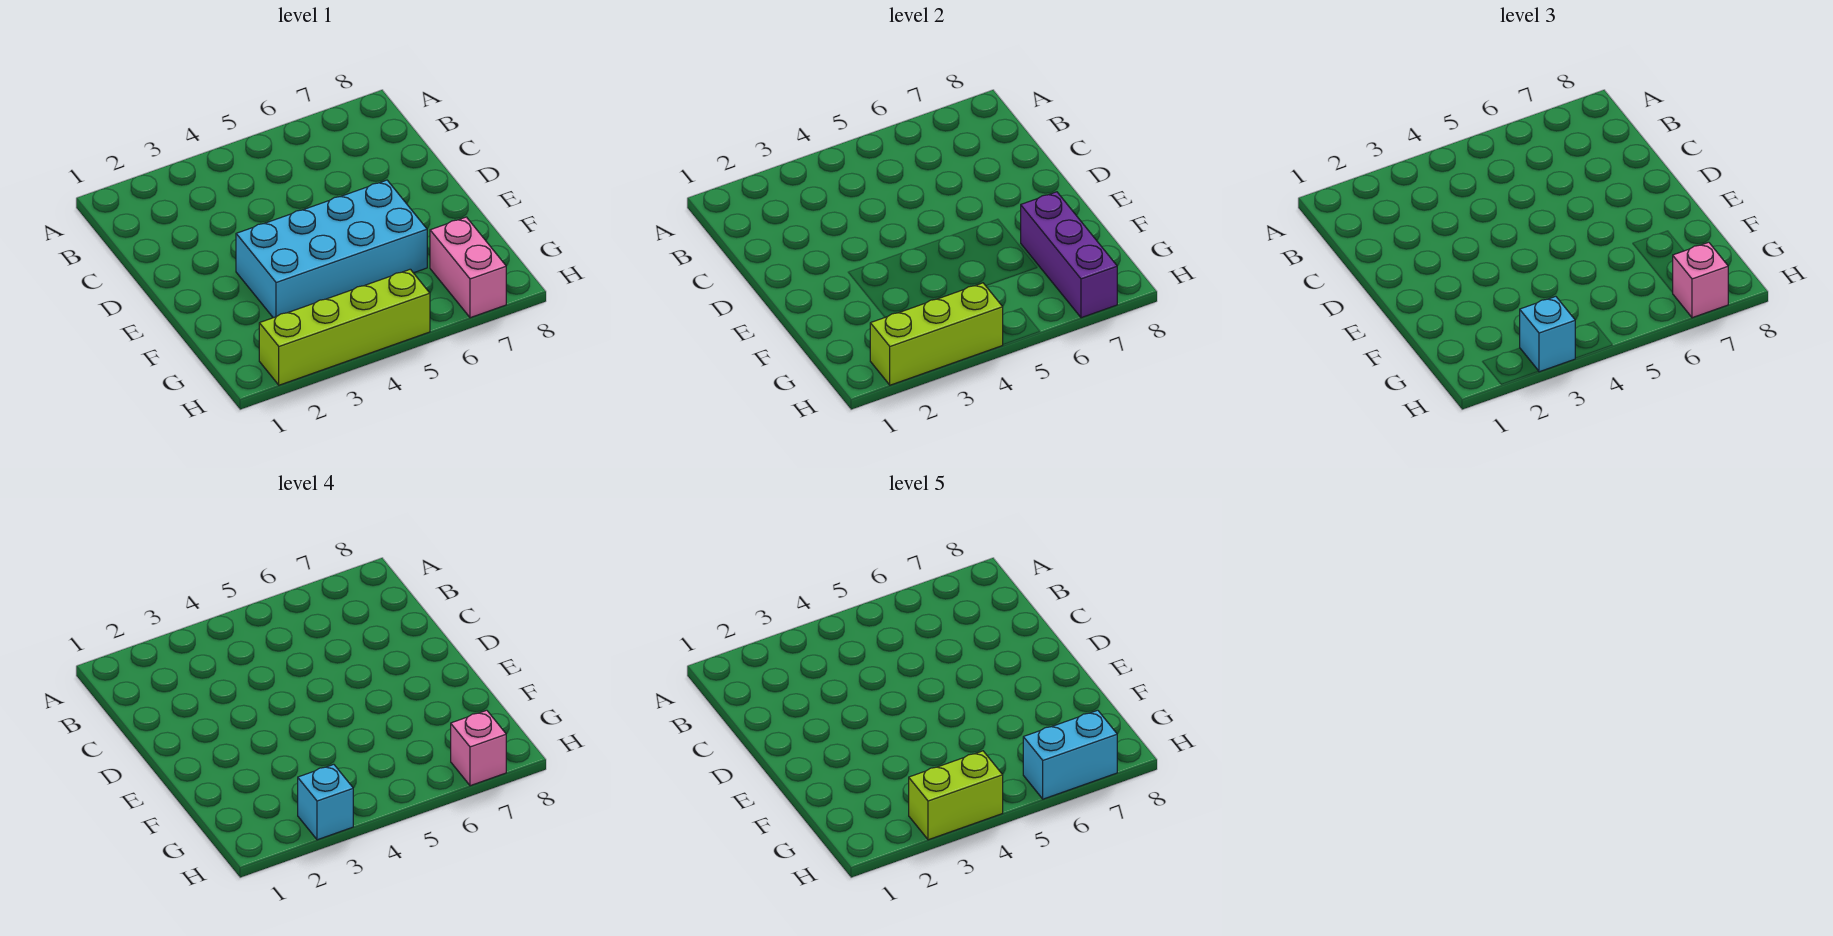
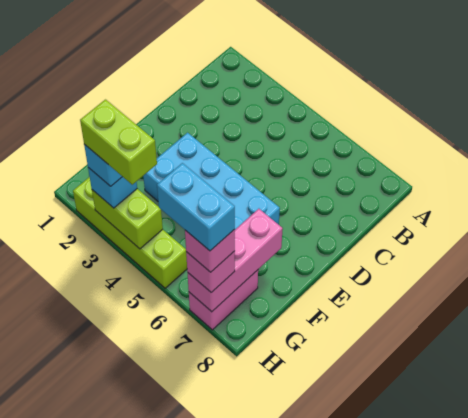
purple brick F7:H7 level 2 -> pink brick F7:H7 level 2
lime brick H2:H4 level 2 -> lime brick H3:H4 level 2

